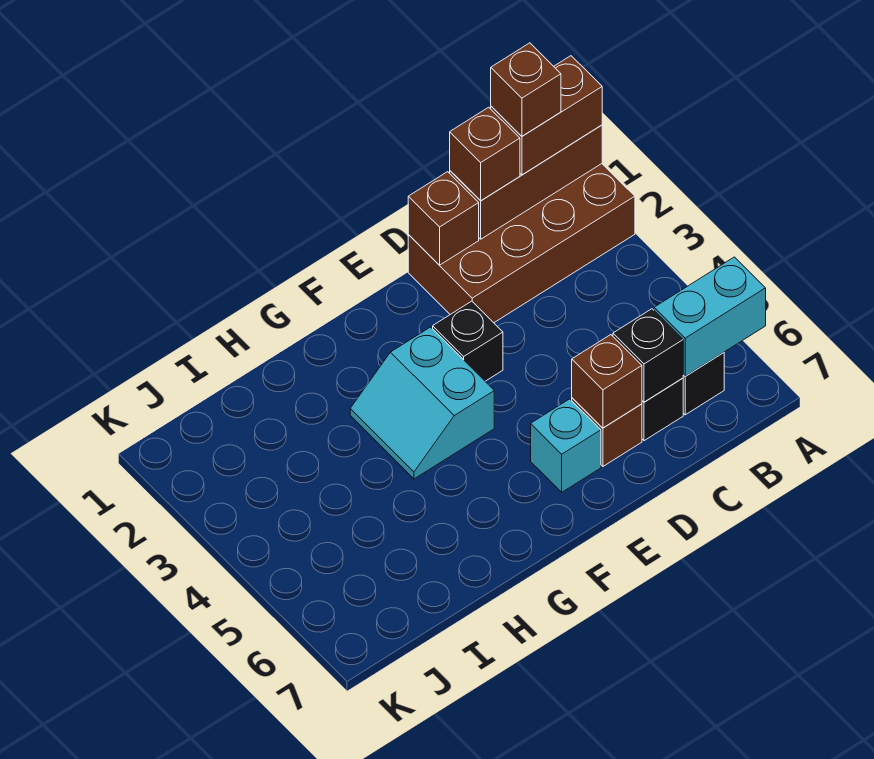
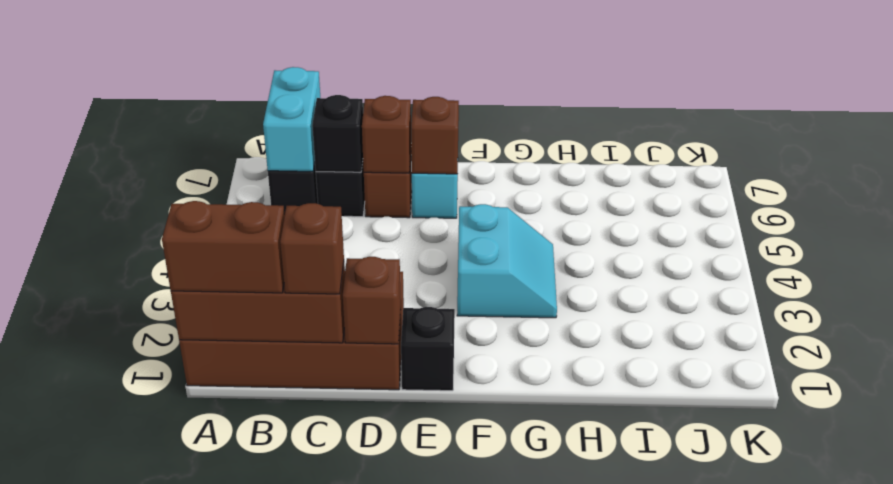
cyan brick A6:B6 level 2 -> cyan brick B6:B7 level 2
brown brick B1 level 4 -> brown brick E6 level 2
black brick E3 level 1 -> black brick E1 level 1

